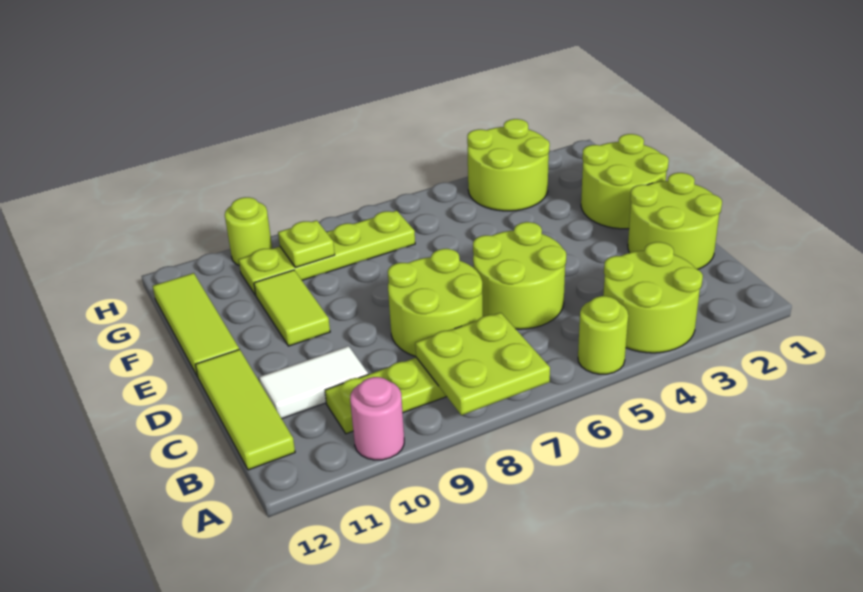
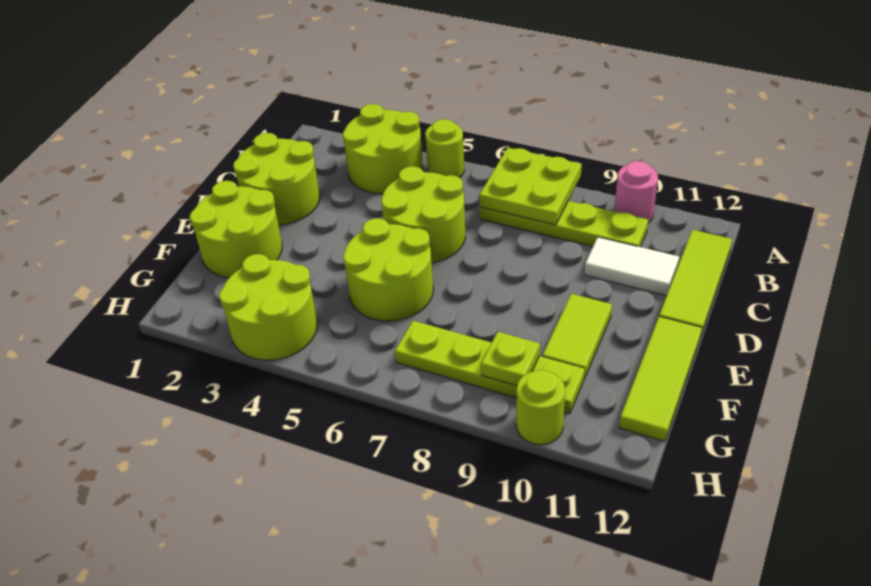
lime round brick C7:D8 level 1 -> lime round brick E5:F6 level 1

